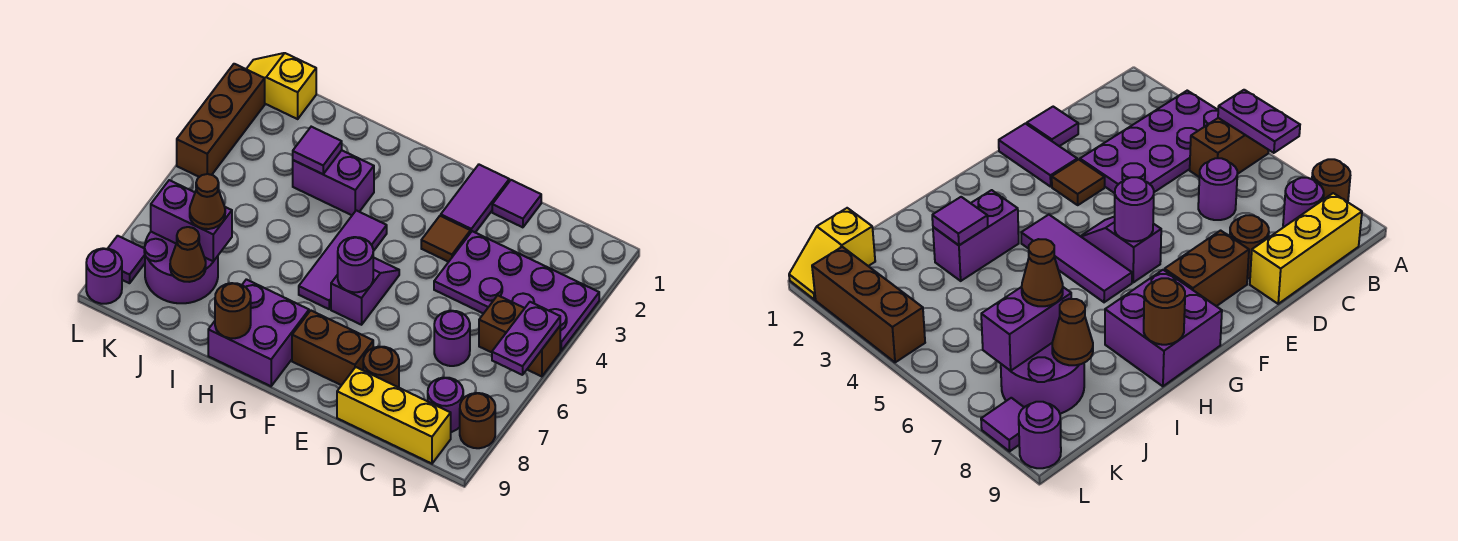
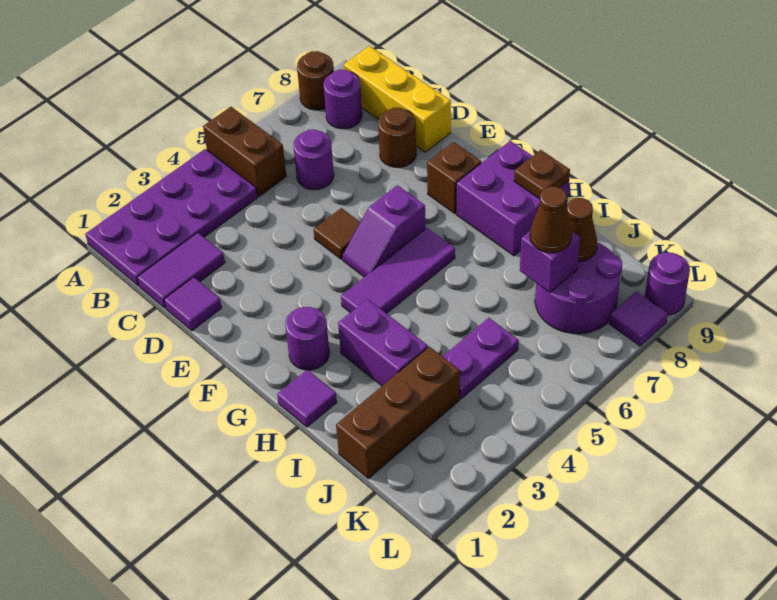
purple plate A3:D4 level 1 -> purple plate A1:B4 level 1
purple plate A5:A6 level 2 -> purple plate J4:J5 level 1
purple tile E1:E2 level 1 -> purple tile C1:C2 level 1
brown tile E3 level 1 -> brown tile E5 level 1
brown brick E8:F8 level 1 -> brown brick F8 level 1
purple round brick F6 level 2 -> purple round brick G2 level 1
brown round brick H9 level 2 -> brown plate H9 level 2
purple tile I3 level 2 -> purple tile H1 level 1
purple brick J7:K7 level 2 -> purple brick J7 level 2
yellow slope K1:L1 level 1 top K -> none
brown brick L2:L4 level 1 -> brown brick J1:J3 level 1

